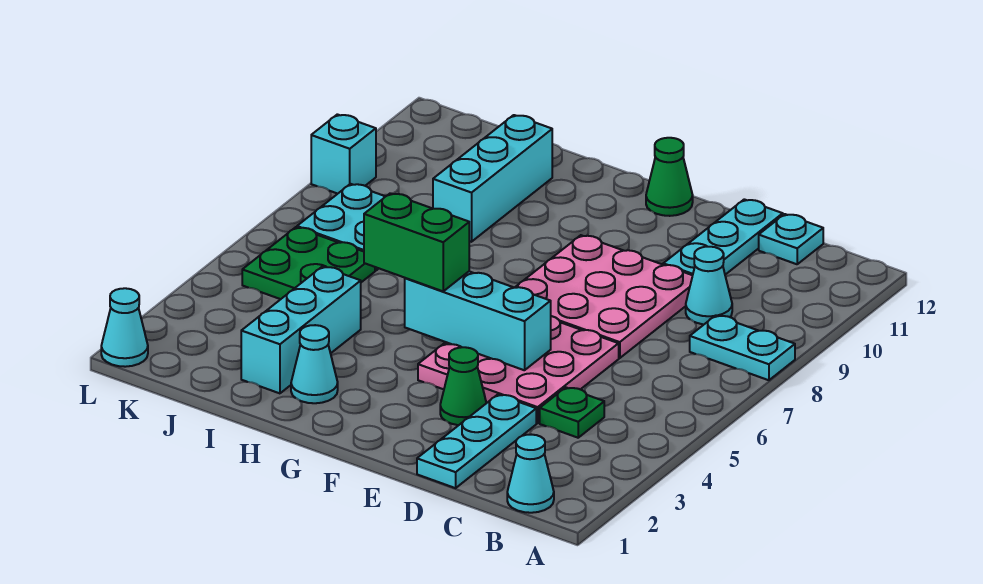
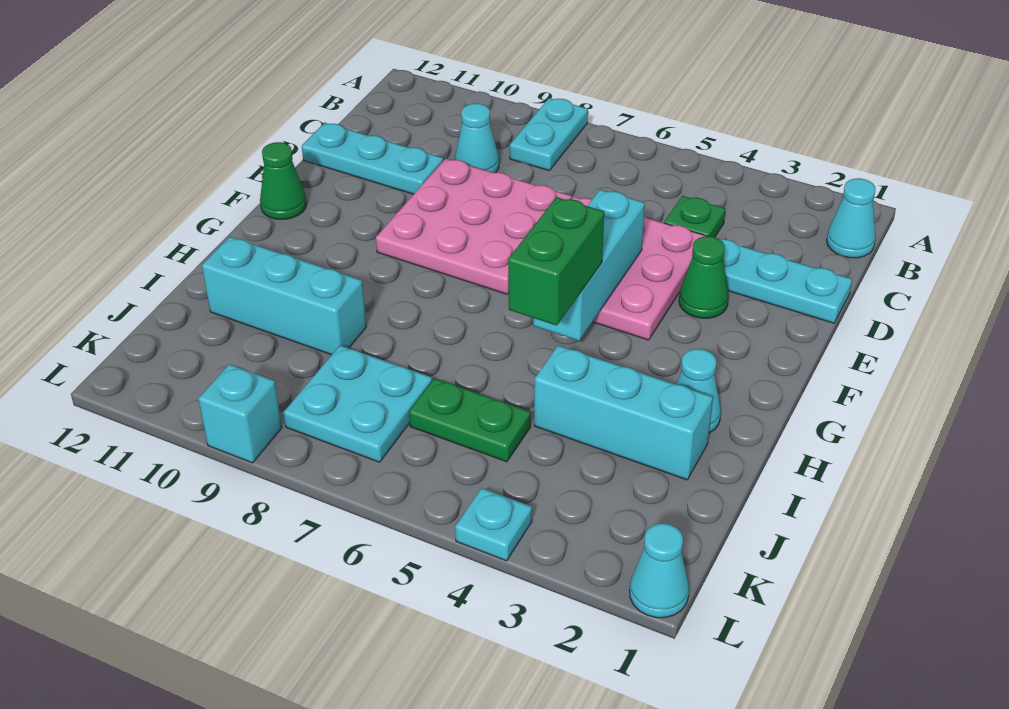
cyan plate C12 level 1 -> cyan plate L4 level 1
green plate J5:K6 level 1 -> green plate J5:J6 level 1

